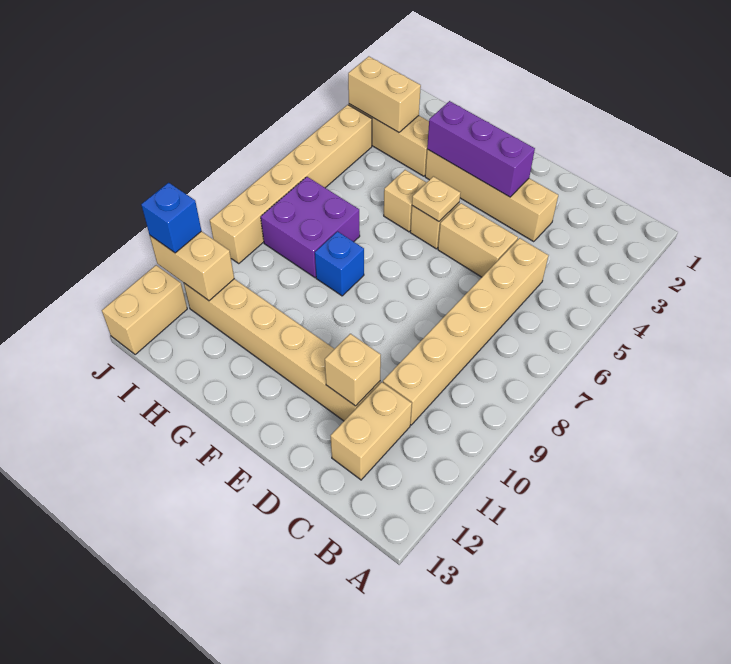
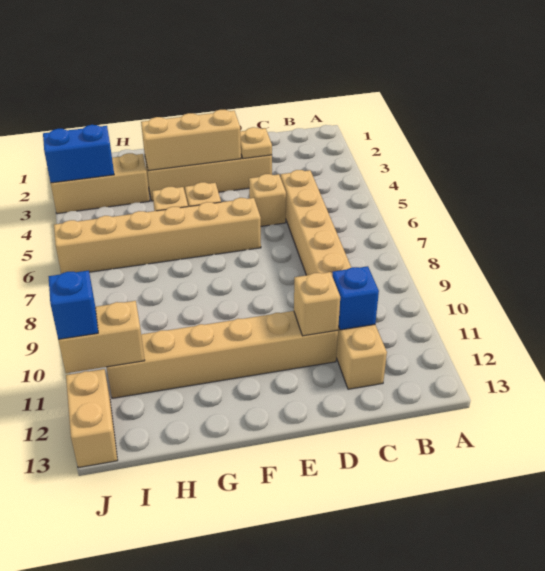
tan brick D5:E5 level 1 -> tan brick D5 level 1
purple brick E3:G3 level 2 -> tan brick E3:G3 level 2
tan plate F5 level 2 -> tan plate D3 level 2
blue brick G8 level 1 -> blue brick C11 level 2
purple brick H7:I8 level 1 -> none
tan brick I3:J3 level 2 -> blue brick I3:J3 level 2
tan brick J4:J9 level 1 -> tan brick E6:J6 level 1

